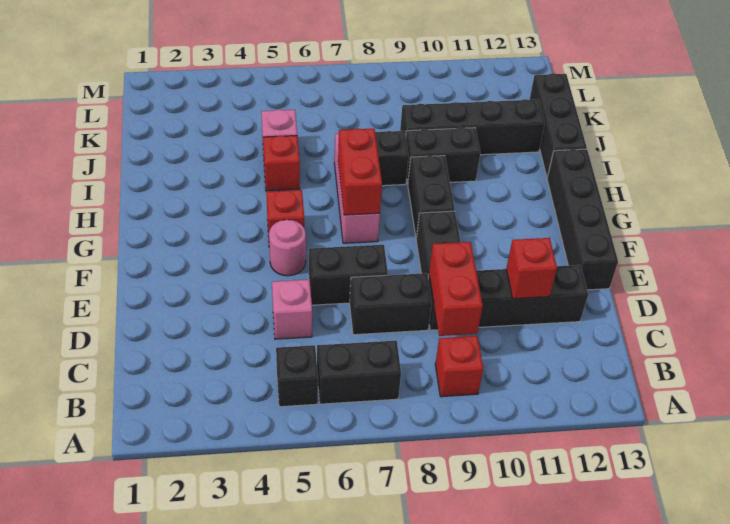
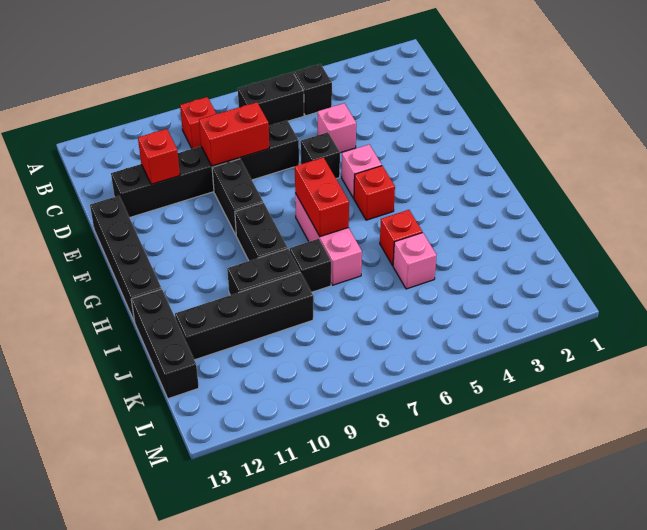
red brick C9:D9 level 2 -> red brick D8:D9 level 2
black brick E6:E7 level 1 -> black brick E6 level 1
pink round brick F5 level 1 -> pink brick F5 level 1

